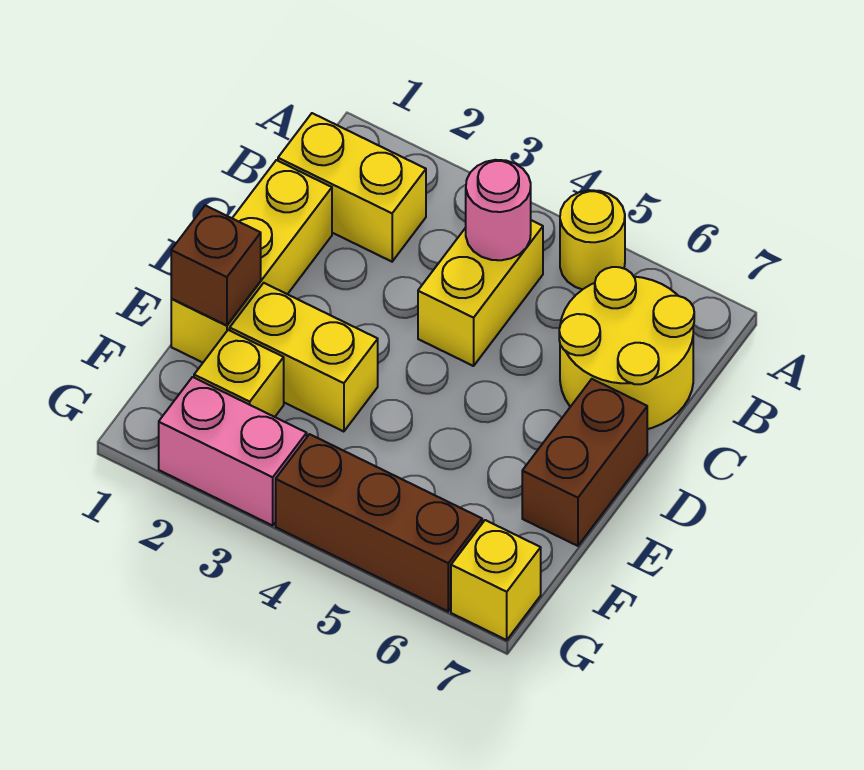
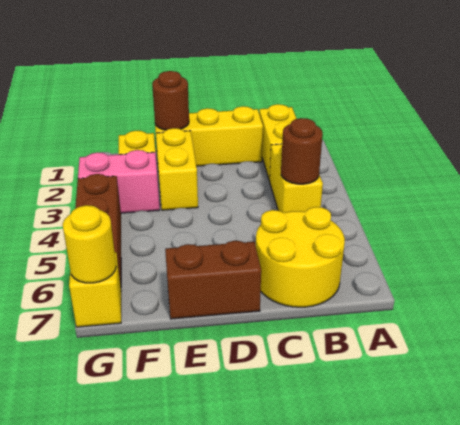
yellow round brick A5 level 1 -> yellow round brick G7 level 2
yellow brick B4:C4 level 1 -> yellow brick B3:B4 level 1
pink round brick B4 level 2 -> brown round brick B4 level 2
brown brick E1 level 2 -> brown round brick E1 level 2
pink brick G2:G3 level 1 -> pink brick F3:G3 level 1

